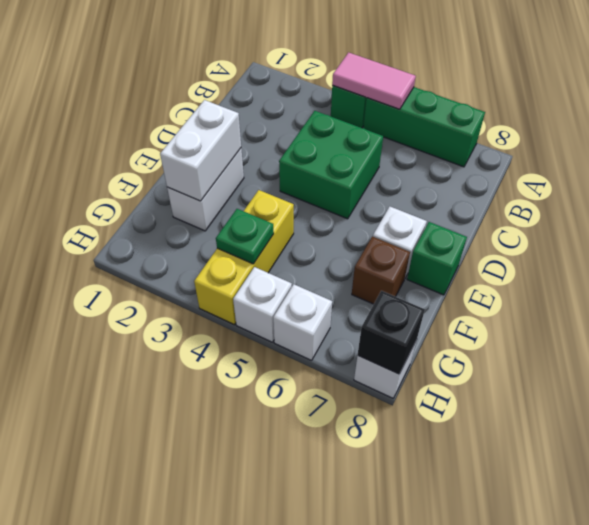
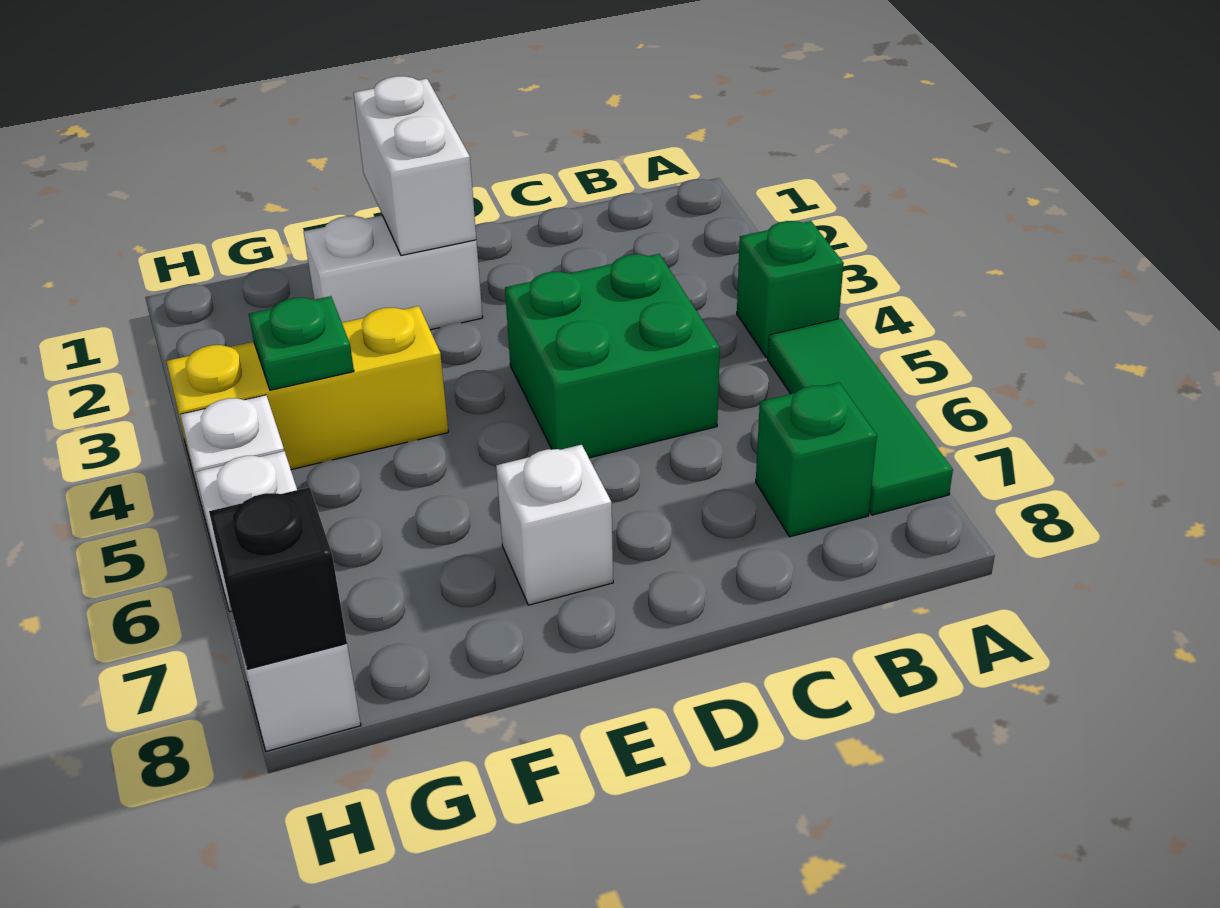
pink tile A4:A5 level 2 -> none
green brick A5:A7 level 1 -> green tile A5:A7 level 1
white brick E2:F2 level 2 -> white brick E1:E2 level 2
green brick E8 level 1 -> green brick B7 level 1
brown brick F7 level 1 -> none

